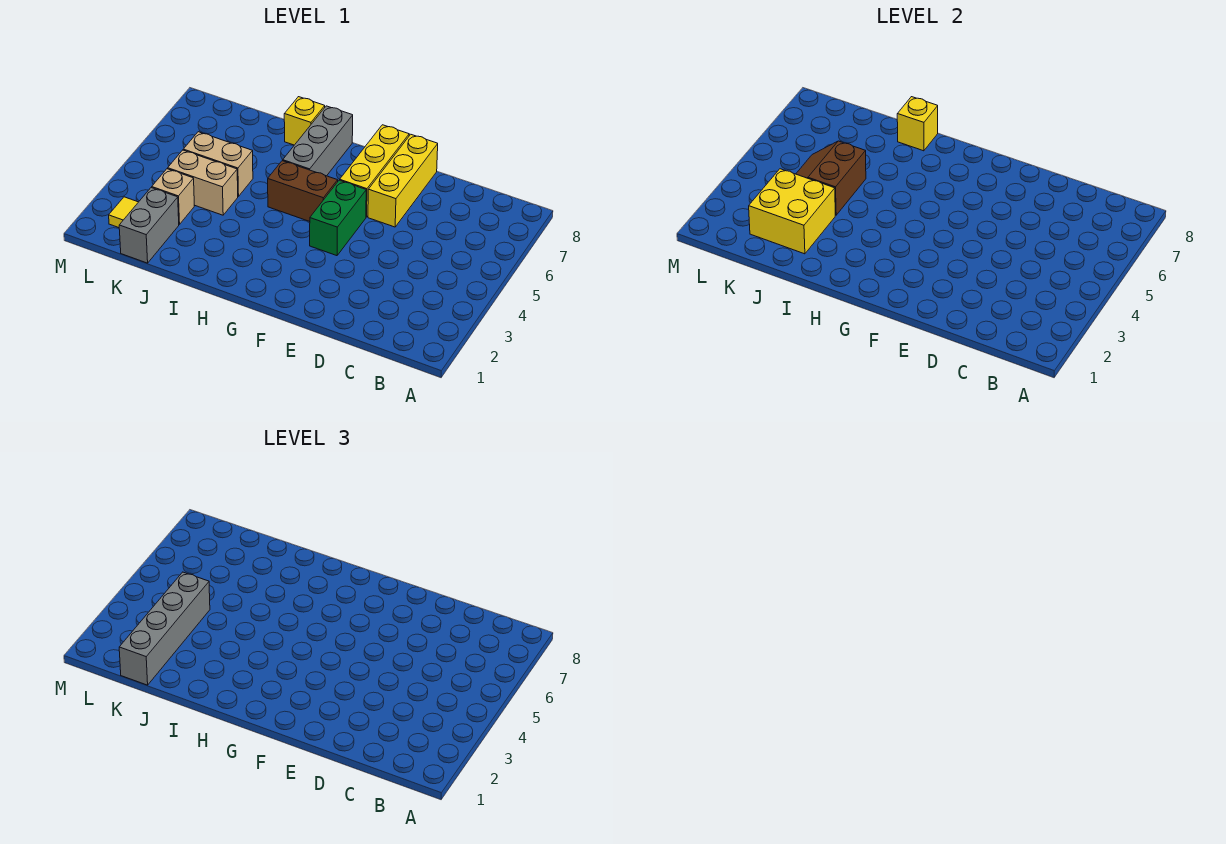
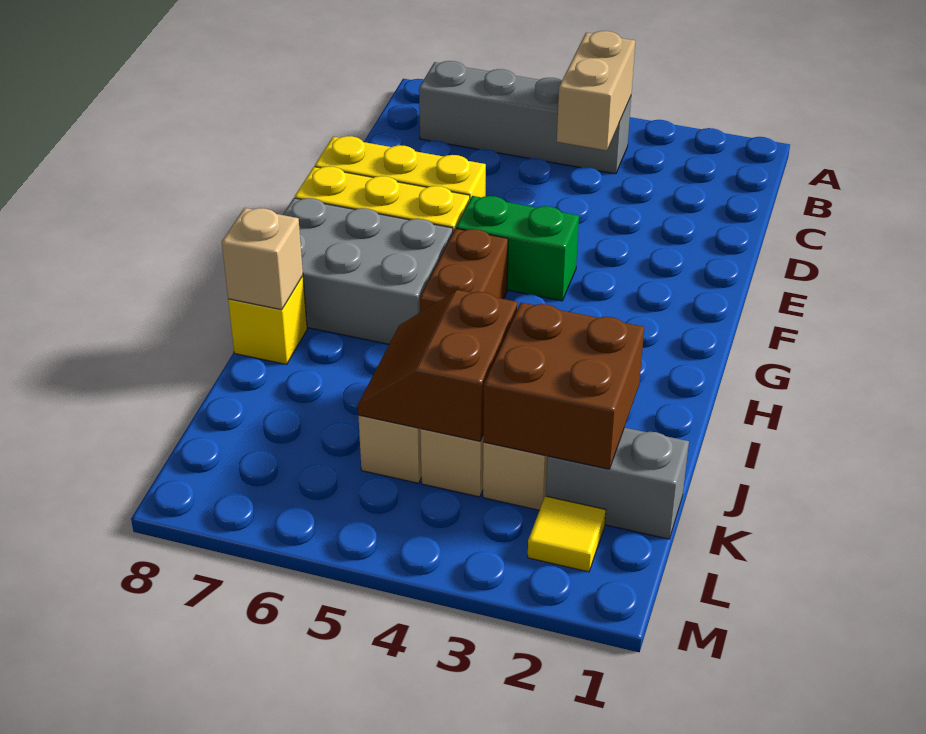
none -> tan brick B4:C4 level 2
grey brick H6:H8 level 1 -> grey brick G6:H8 level 1
yellow brick I8 level 2 -> tan brick I8 level 2
yellow brick J2:K3 level 2 -> brown brick J2:K3 level 2
brown slope J4:K5 level 2 top J -> brown slope J4:K5 level 2 top 4
grey brick K1:K4 level 3 -> grey brick B4:B7 level 1

